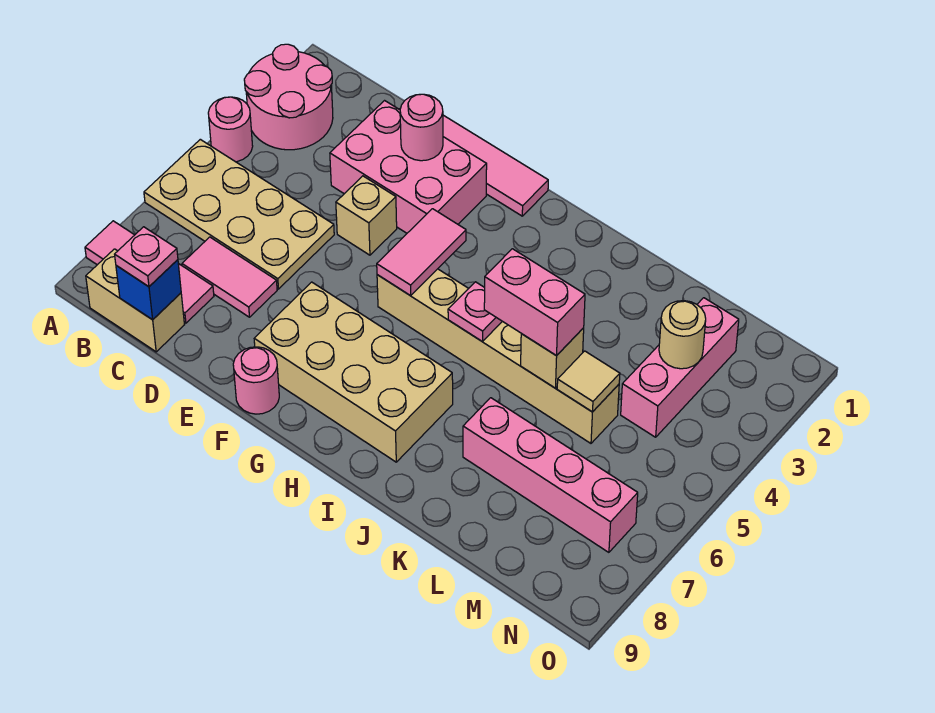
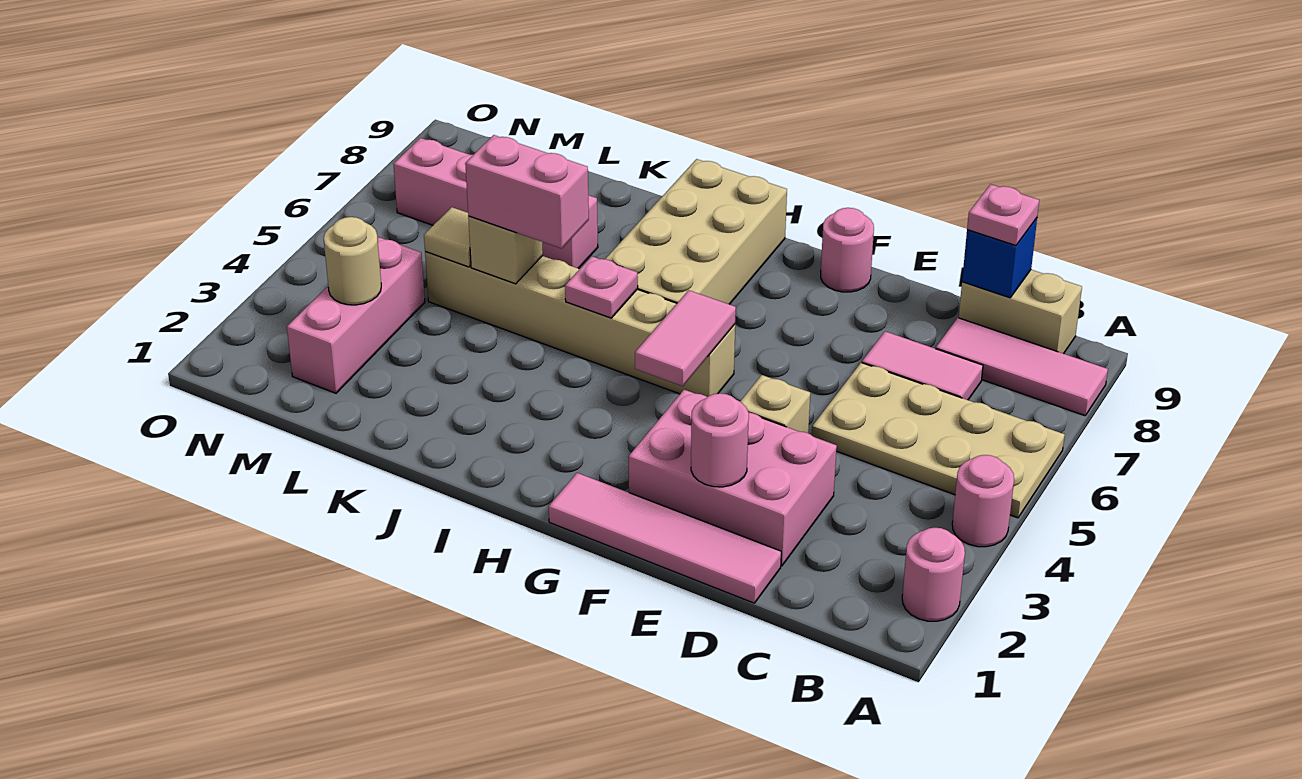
pink round brick A2:B3 level 1 -> pink round brick A2 level 1
tan brick F7:I8 level 1 -> tan brick H6:I9 level 1

